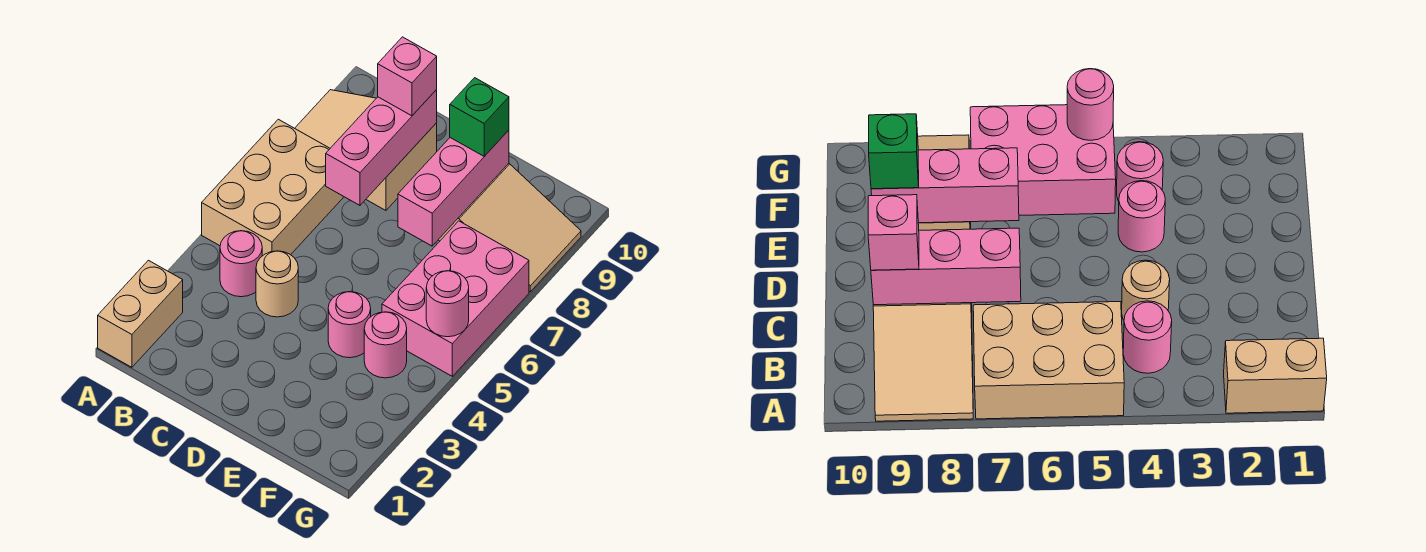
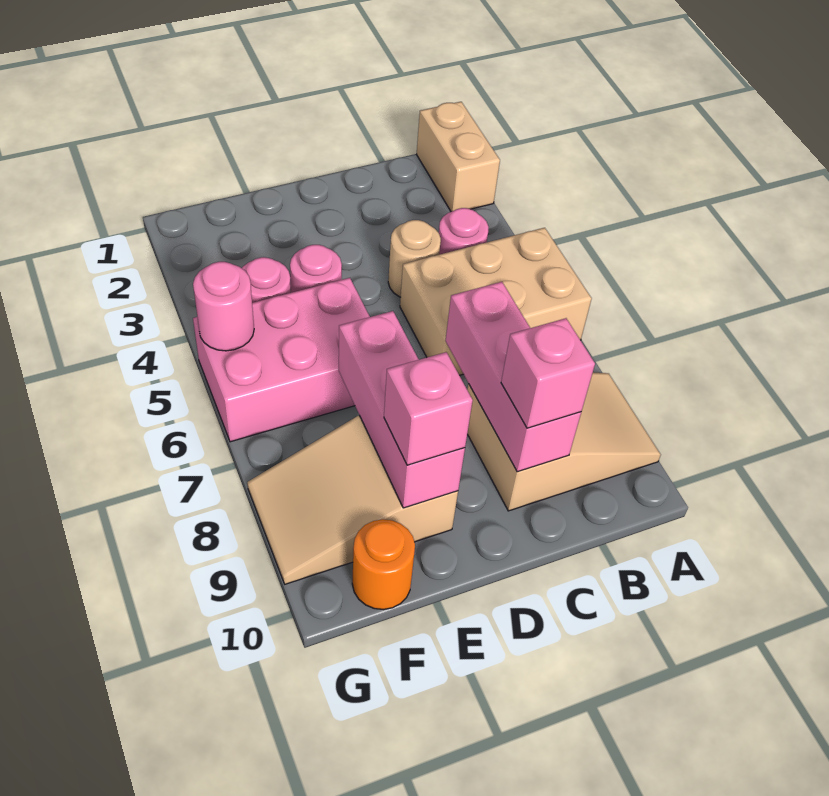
tan brick A5:B7 level 1 -> tan brick A5:C6 level 1
green brick E9 level 3 -> pink brick E9 level 3
pink brick F5:G7 level 1 -> pink brick E5:G6 level 1
none -> orange round brick F10 level 1

